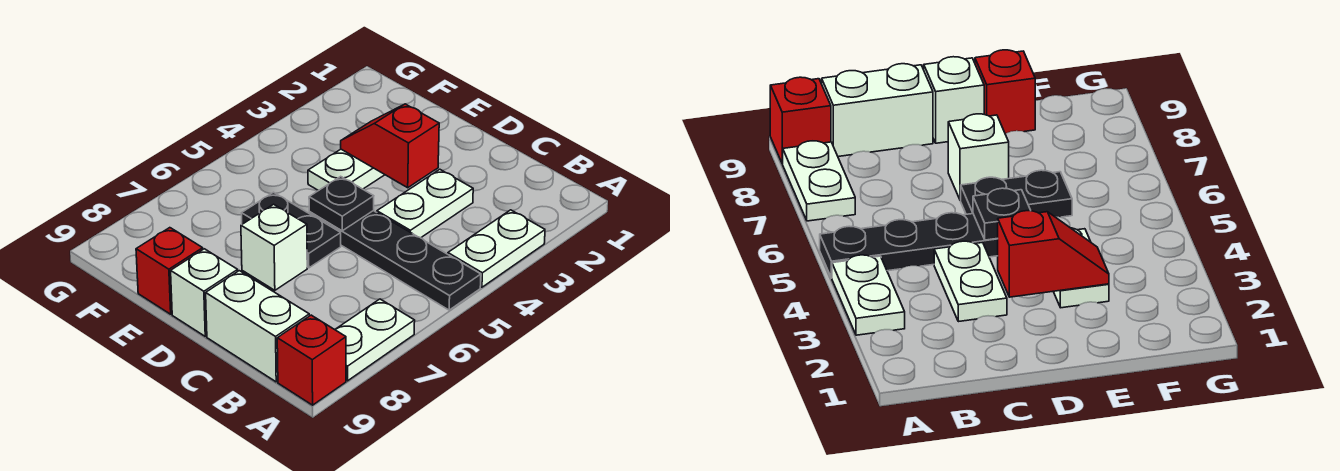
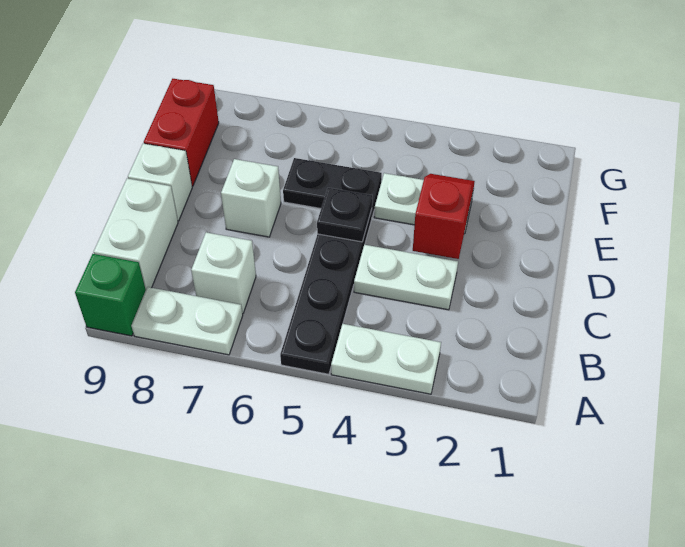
red brick A9 level 1 -> green brick A9 level 1
none -> white brick B7 level 1
black plate D6:E6 level 1 -> black plate E5:E6 level 1
red brick E9 level 1 -> red brick E9:F9 level 1

